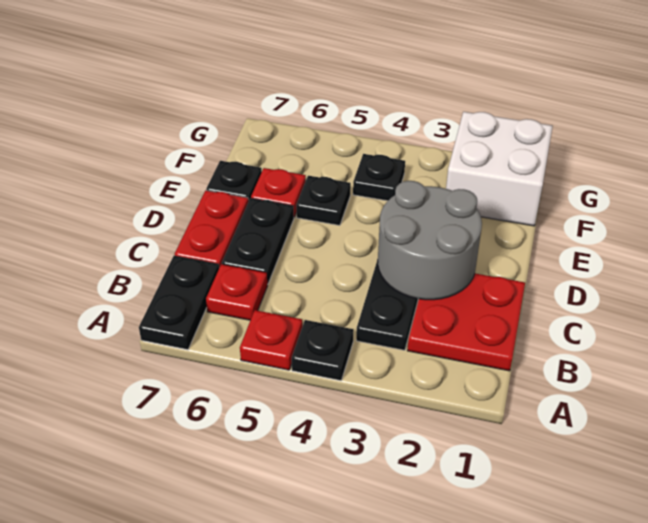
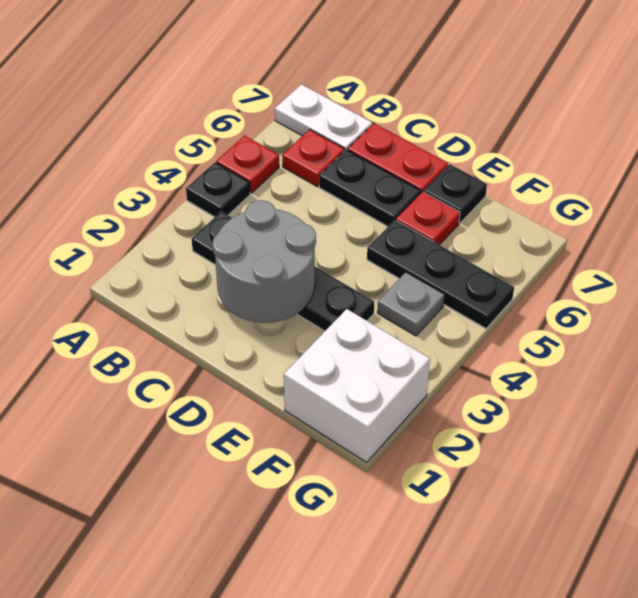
black plate A7:B7 level 1 -> white plate A7:B7 level 1
red plate B1:C2 level 1 -> none
black plate E5 level 1 -> black plate E5:G5 level 1
black plate F4 level 1 -> grey plate F4 level 1

